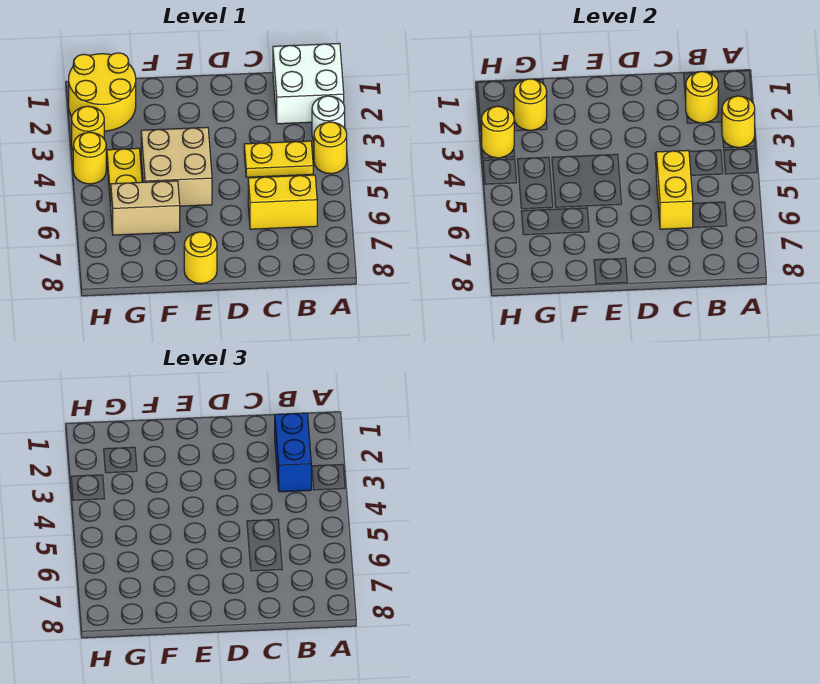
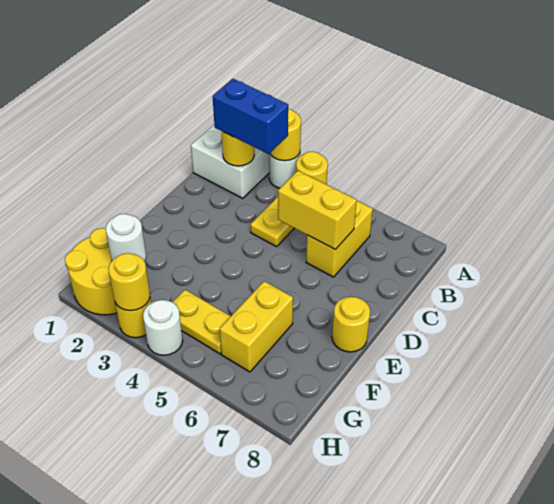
tan brick E4:F5 level 1 -> none
tan brick F6:G6 level 1 -> yellow brick F6:G6 level 1
yellow round brick G2 level 2 -> white round brick G2 level 2
yellow round brick H4 level 1 -> white round brick H4 level 1

